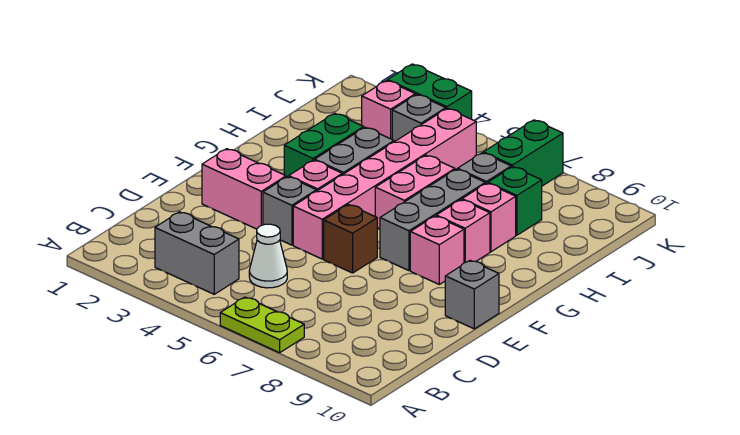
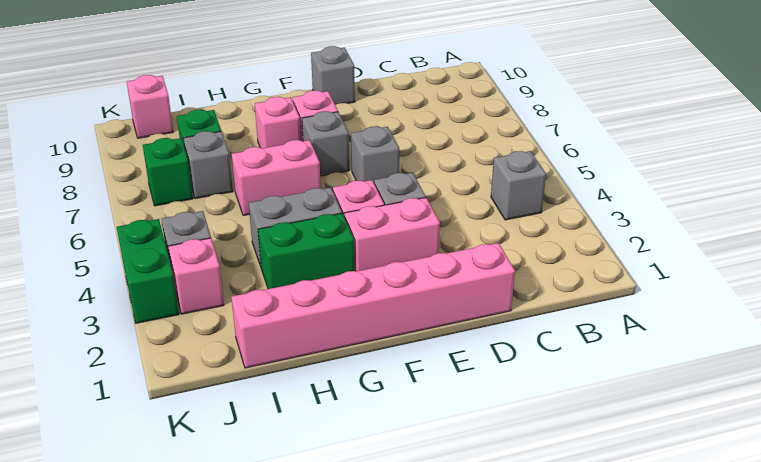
lime plate A6:A7 level 1 -> none
grey brick B3:B4 level 1 -> grey brick B4 level 1
white cone C5 level 1 -> none
pink brick E2:E3 level 1 -> pink brick E3:F3 level 1
pink brick E5:J5 level 1 -> pink brick D1:I1 level 1
brown brick E6 level 1 -> grey brick E6 level 1
grey brick F7:H7 level 1 -> grey brick F7 level 1
pink brick H8 level 1 -> pink brick J10 level 1
green brick J7:K7 level 1 -> green brick J7 level 1

